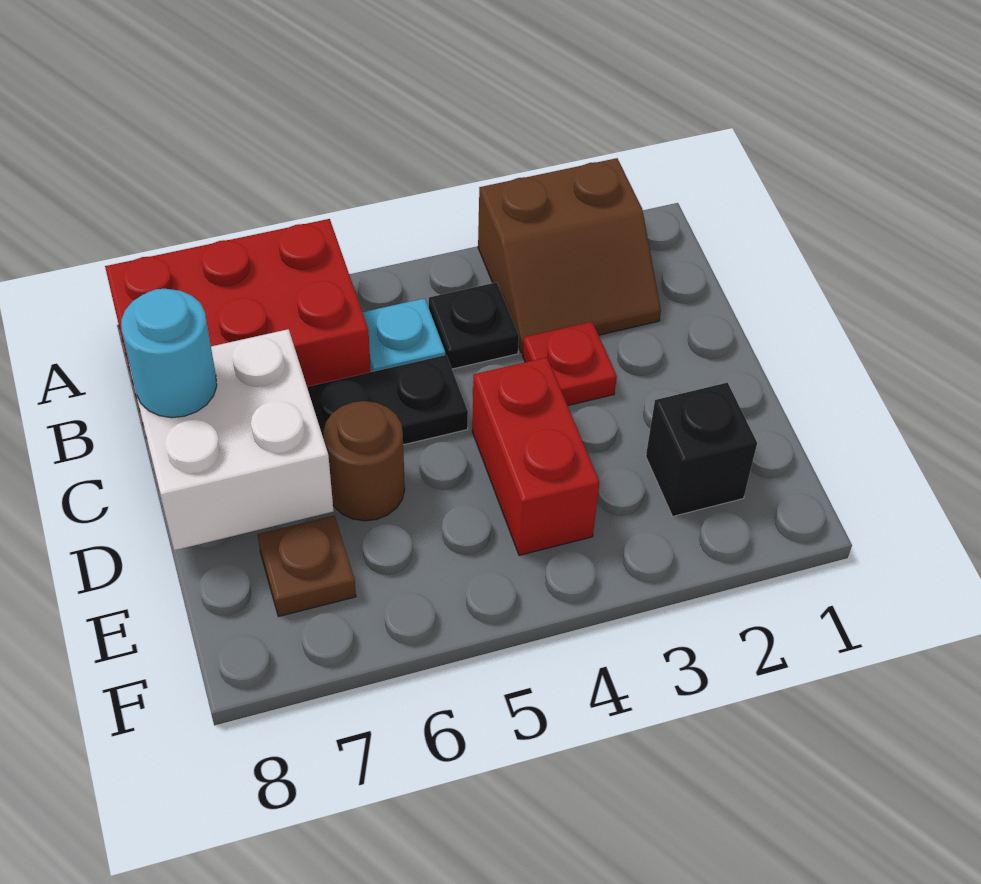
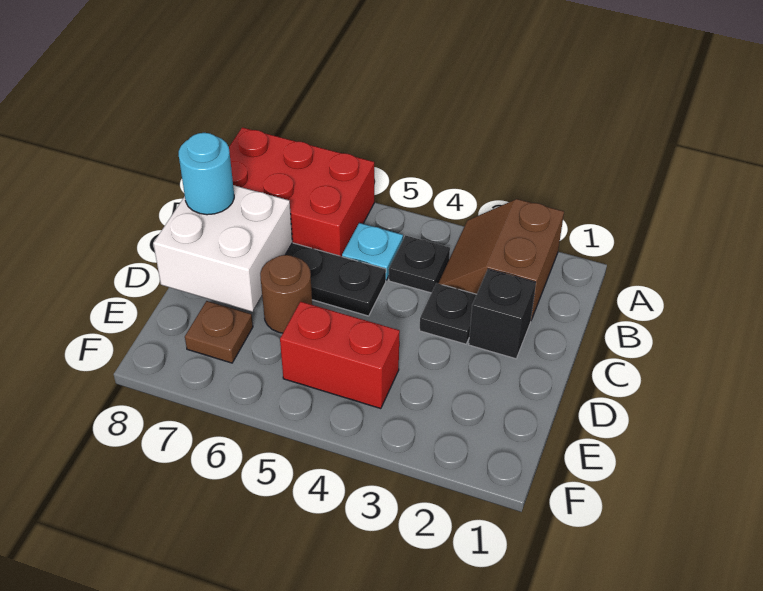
brown slope A2:B3 level 1 top A -> brown slope A2:B3 level 1 top 2
red plate C3 level 1 -> black plate C3 level 1
red brick D4:E4 level 1 -> red brick E4:E5 level 1
black brick E2 level 1 -> black brick C2 level 1

